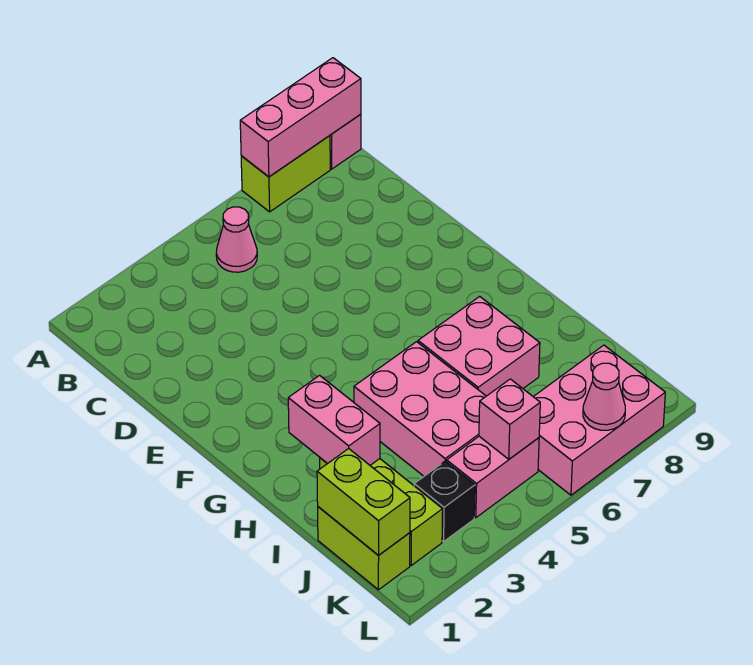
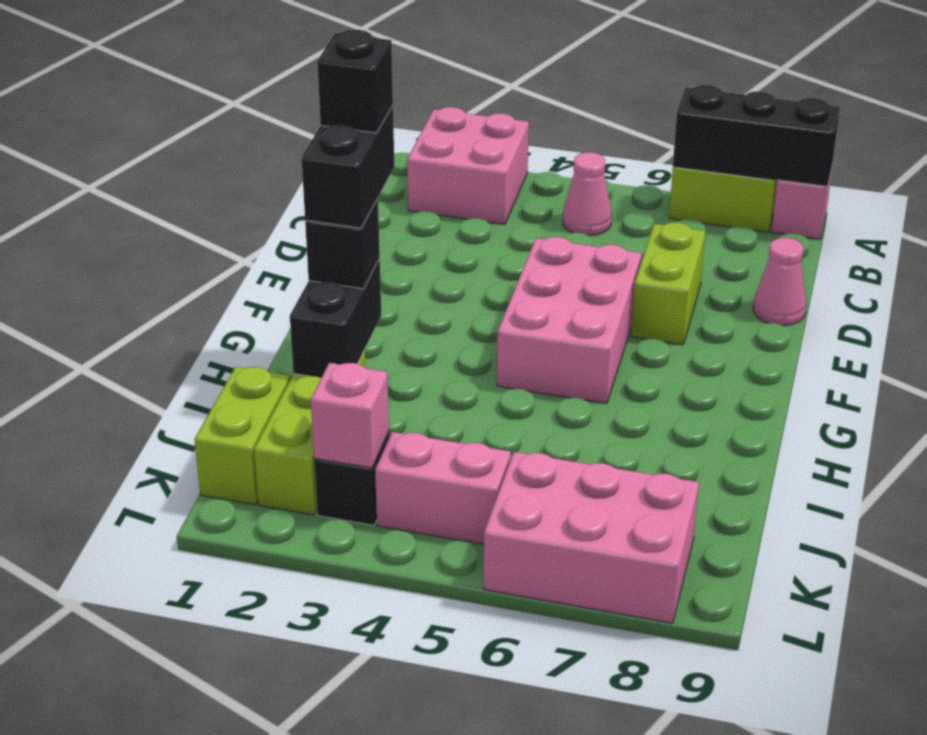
pink brick A7:A9 level 2 -> black brick A7:A9 level 2
none -> black brick G2:H2 level 4
none -> black brick G2 level 5
pink brick H2:I2 level 2 -> black brick H2:I2 level 2
none -> black brick H2 level 3
pink brick H4:J5 level 1 -> pink brick E5:G6 level 1
pink brick H6:I7 level 1 -> pink brick A2:B3 level 1
lime brick J1:K1 level 2 -> lime brick D7:E7 level 1
pink brick K5 level 2 -> pink brick K3 level 2
pink cone L7 level 2 -> pink cone D9 level 1

